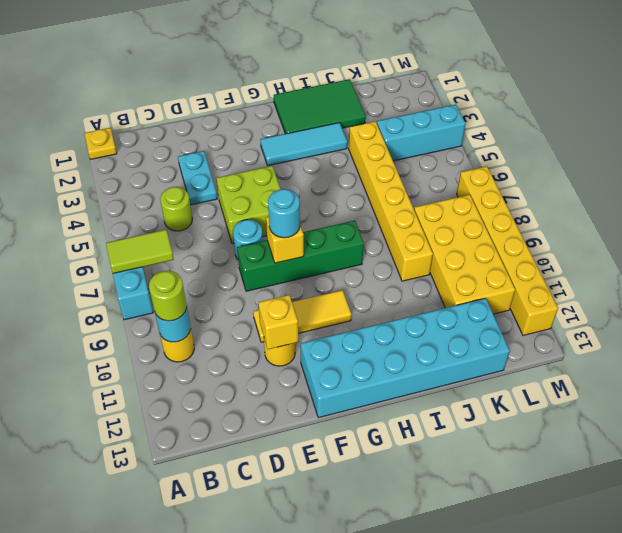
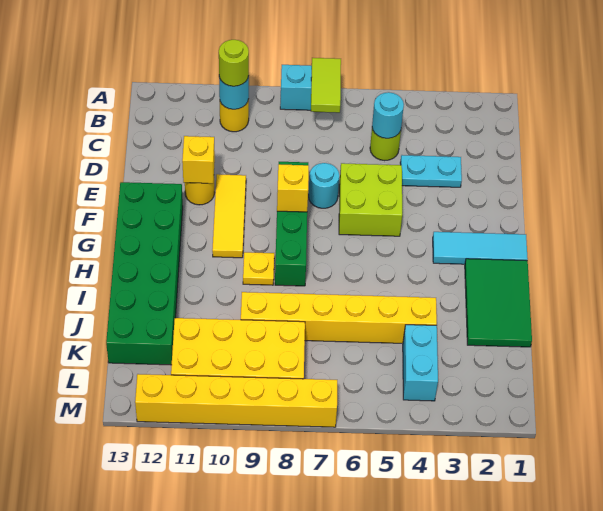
yellow plate A1 level 1 -> yellow plate H9 level 1
cyan round brick F8 level 3 -> cyan round brick C5 level 2
cyan brick F12:K13 level 1 -> green brick F12:K13 level 1
cyan tile G3:I3 level 1 -> cyan tile G1:G3 level 1
cyan brick K4:M4 level 1 -> cyan brick K4:L4 level 1

